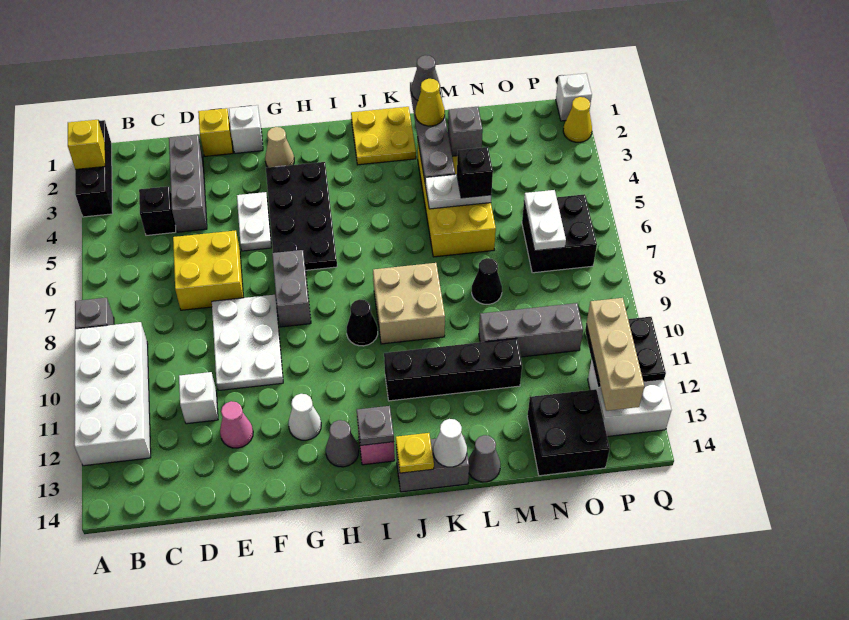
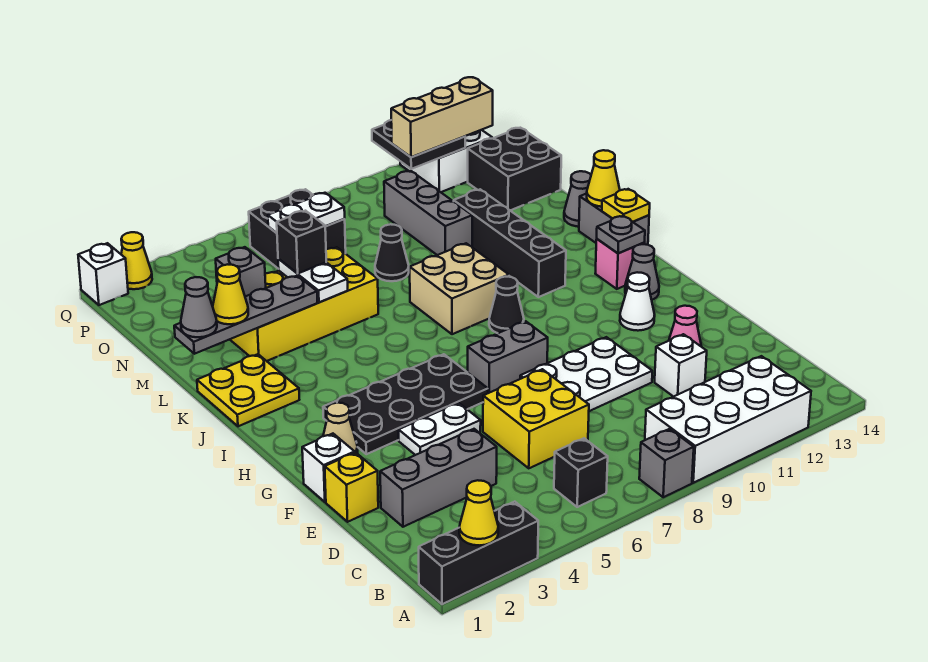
yellow brick A2 level 2 -> yellow cone A2 level 2
black brick C4 level 1 -> black brick B6 level 1
white cone K14 level 2 -> yellow cone K14 level 2

